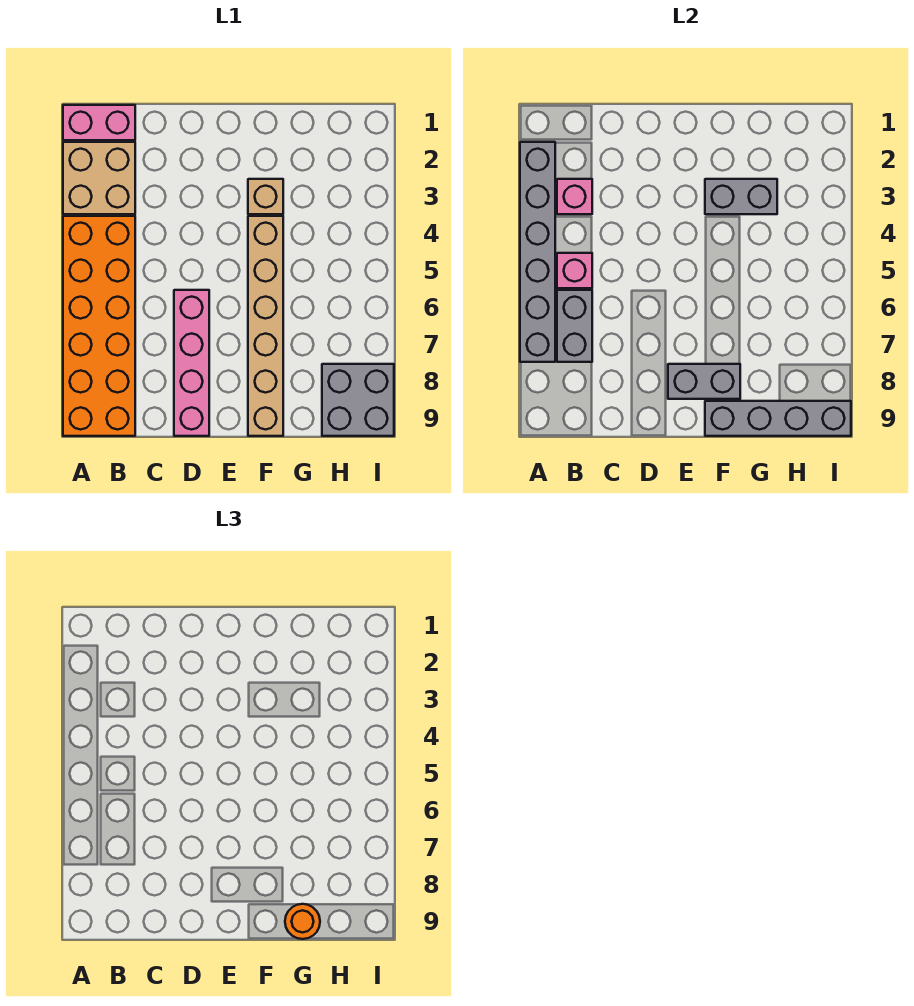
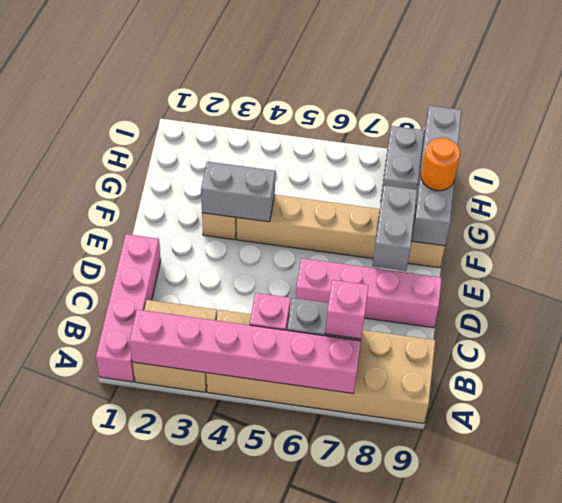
pink brick A1:B1 level 1 -> pink brick A1:D1 level 1
grey brick A2:A7 level 2 -> pink brick A2:A7 level 2
orange brick A4:B9 level 1 -> tan brick A4:B9 level 1
pink brick B3 level 2 -> pink brick B7 level 3
grey brick F3:G3 level 2 -> grey brick F3:F4 level 2

